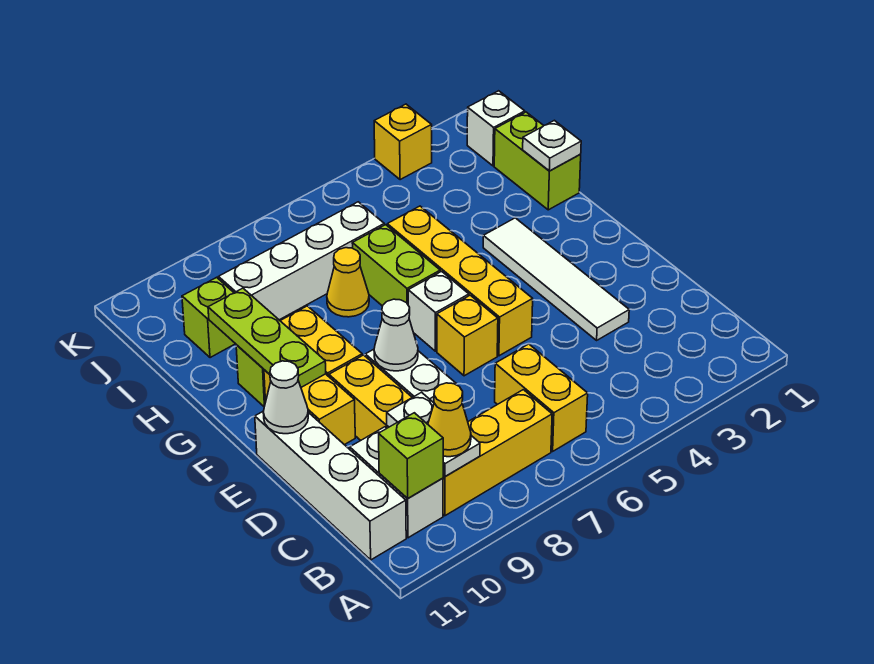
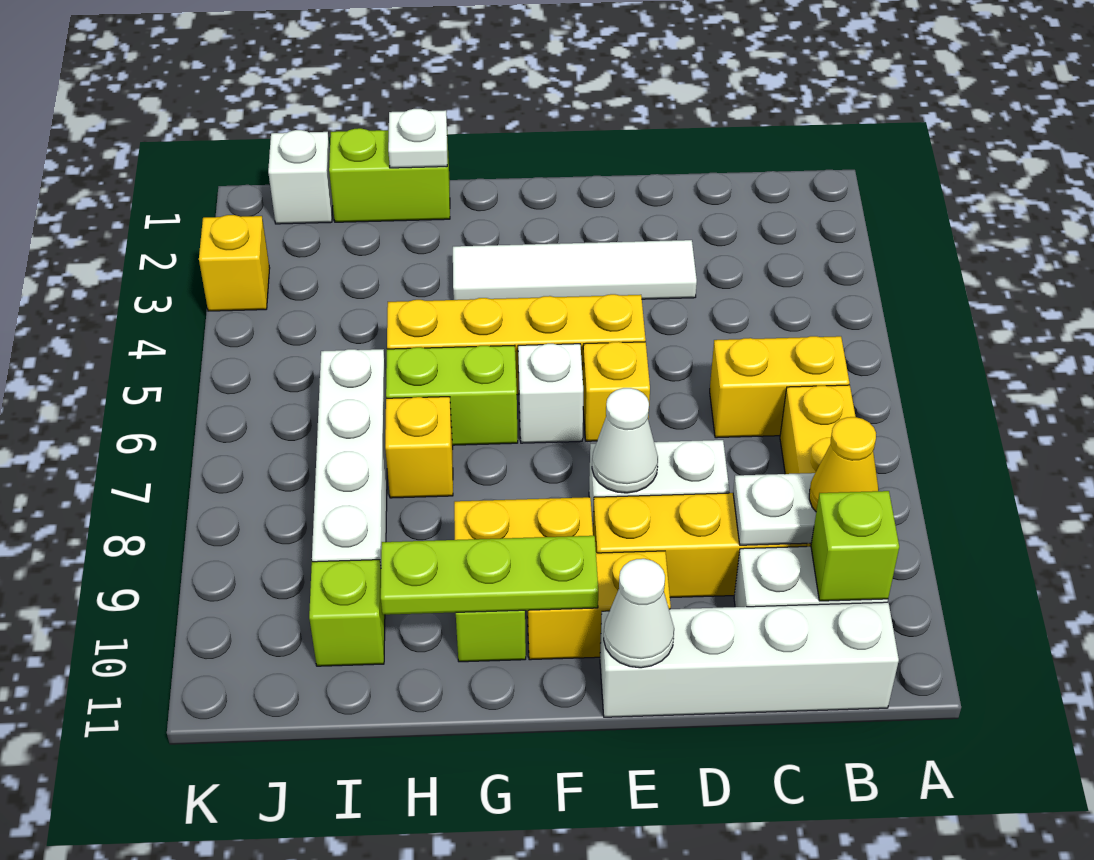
yellow cone H7 level 1 -> yellow brick H7 level 1

